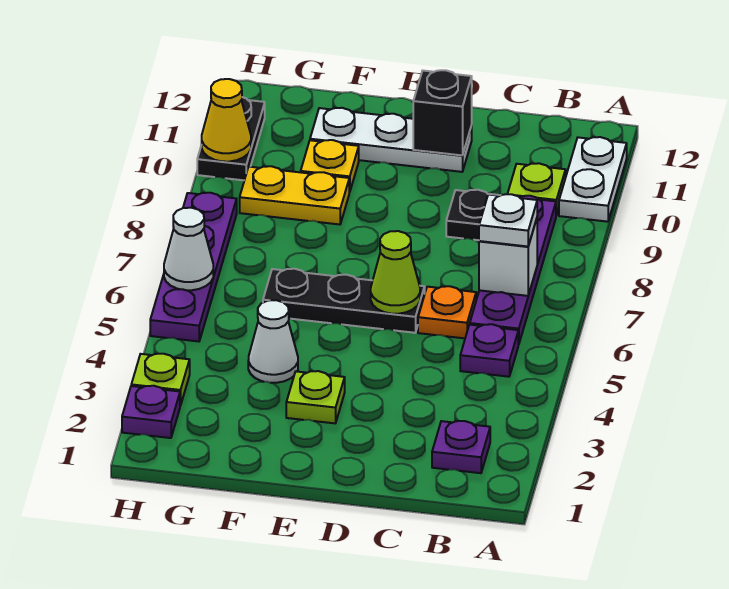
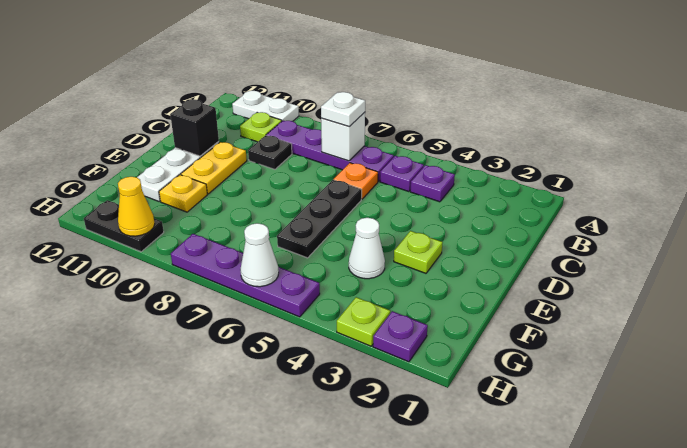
purple plate B2 level 1 -> purple plate B4 level 1
lime cone D6 level 2 -> none
yellow plate F9:G9 level 1 -> yellow plate D10:E10 level 1

